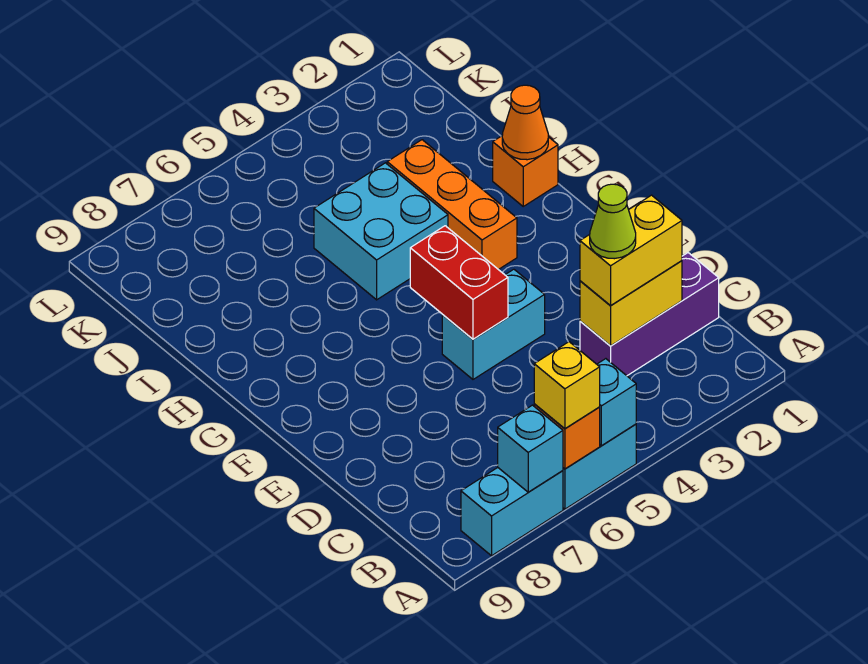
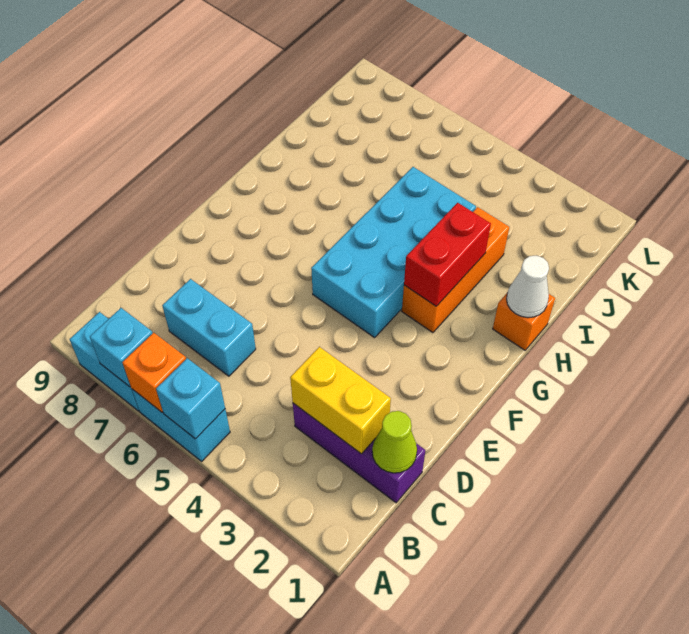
yellow brick A6 level 3 -> none
yellow brick C2:C3 level 3 -> none
lime cone C3 level 4 -> lime cone C1 level 2
cyan brick E4:E5 level 1 -> cyan brick C6:C7 level 1
red brick E5:F5 level 2 -> red brick G3:H3 level 2
orange cone H1 level 2 -> white cone H1 level 2
cyan brick H4:I5 level 1 -> cyan brick F4:I5 level 1

